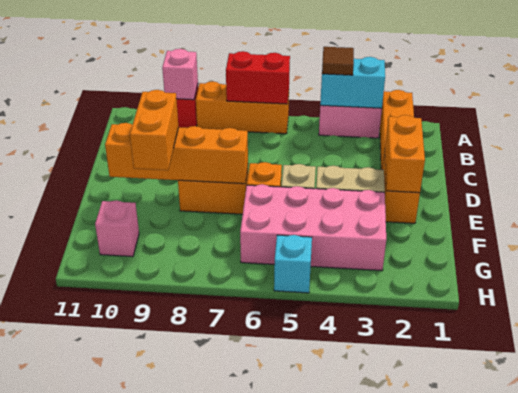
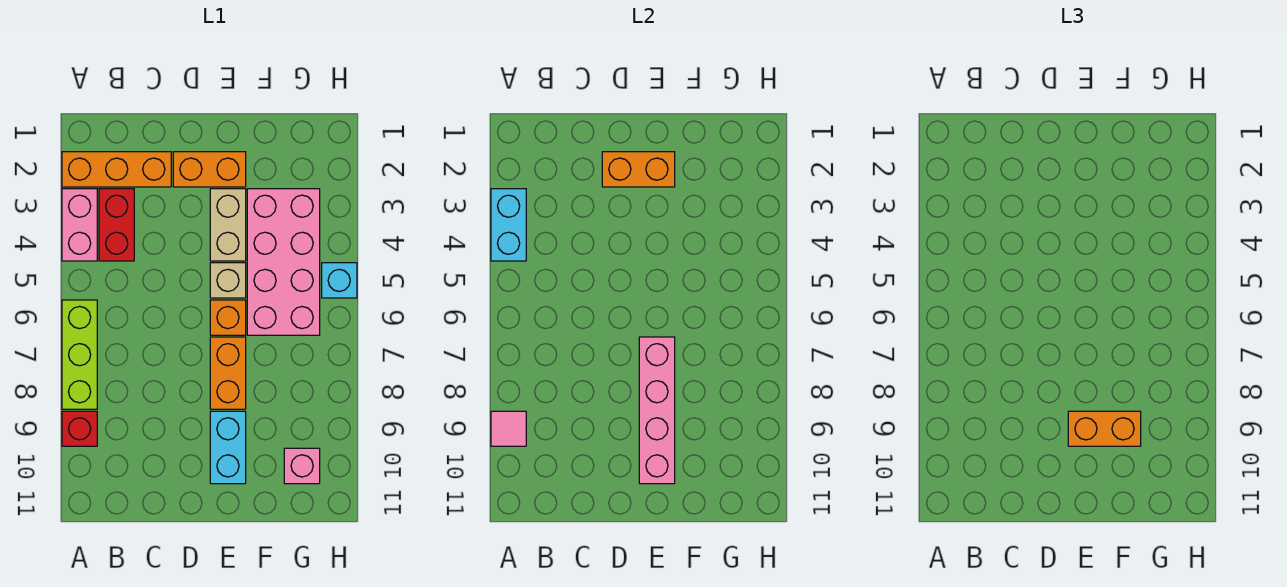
brown tile A4 level 3 -> none
orange brick A6:A8 level 1 -> lime brick A6:A8 level 1
red brick A6:A7 level 2 -> red brick B3:B4 level 1
pink brick A9 level 2 -> pink tile A9 level 2
orange brick E7:E10 level 2 -> pink brick E7:E10 level 2
none -> cyan brick E9:E10 level 1

